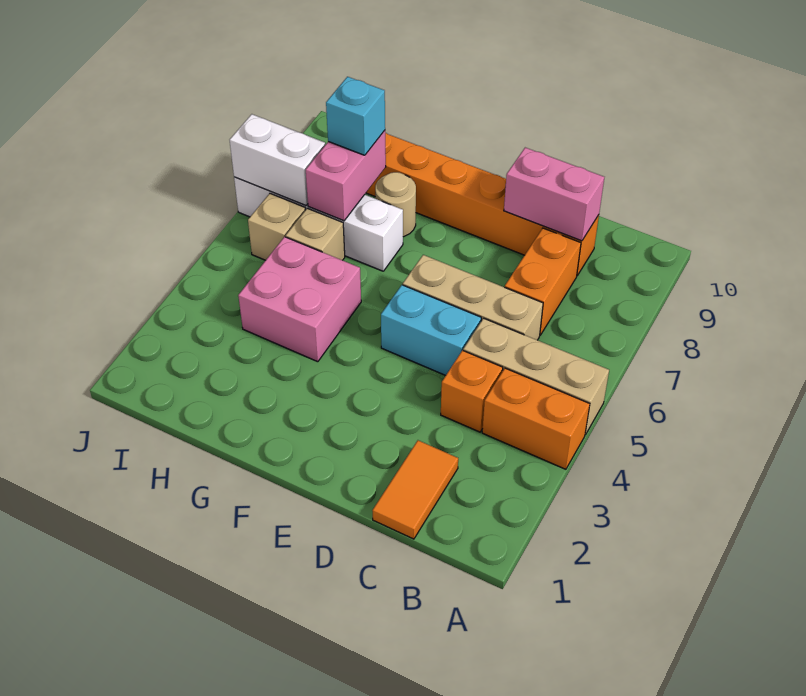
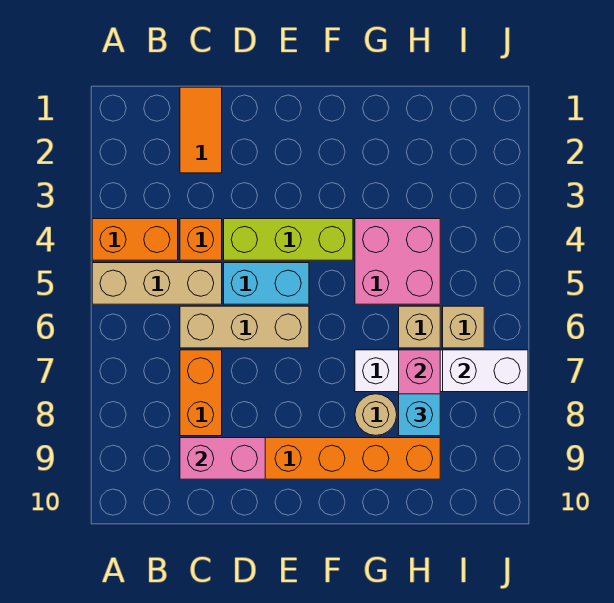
none -> lime brick D4:F4 level 1

